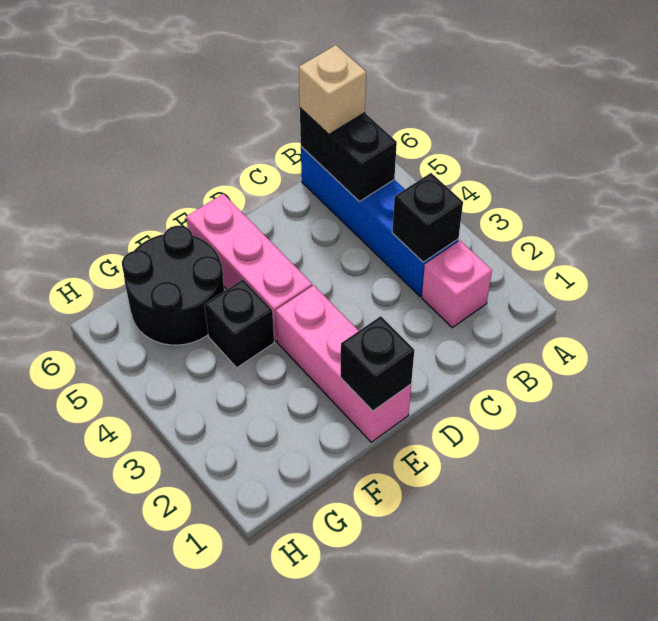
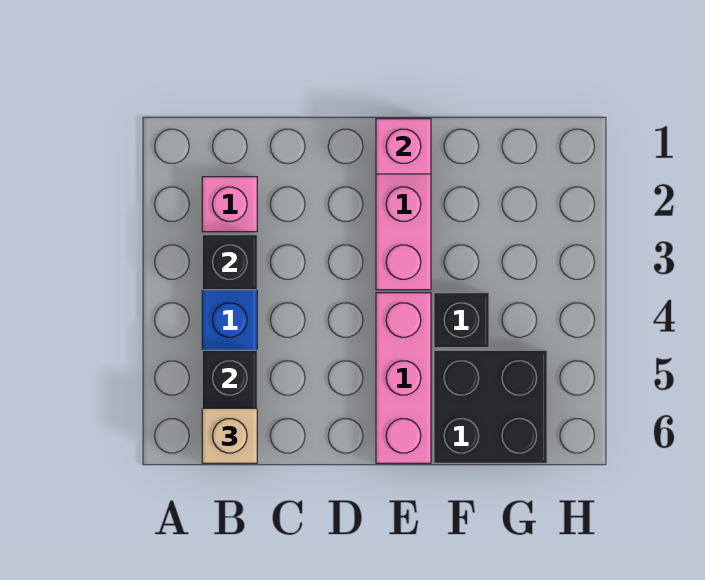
black brick E1 level 2 -> pink brick E1 level 2
black round brick F5:G6 level 1 -> black brick F5:G6 level 1

